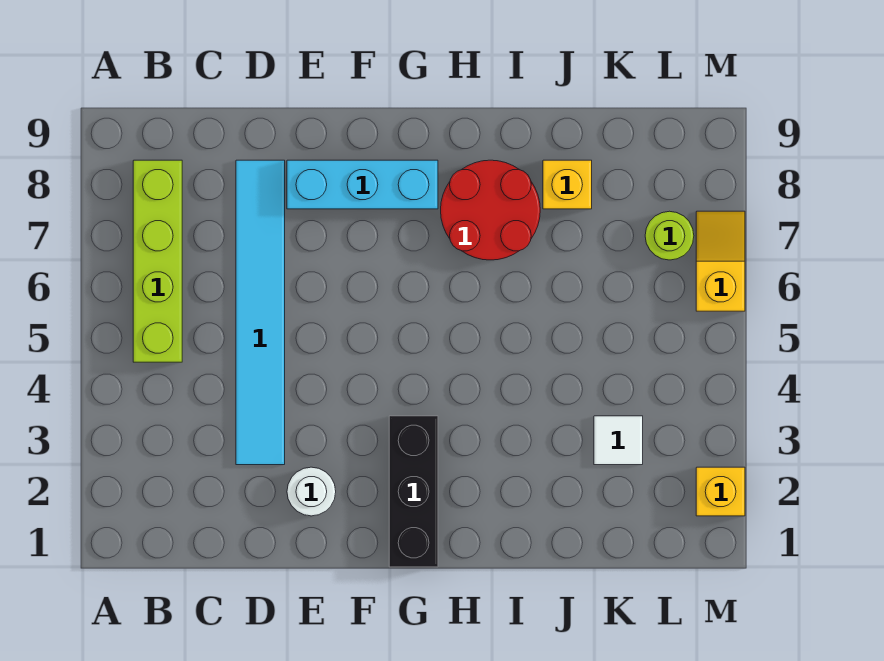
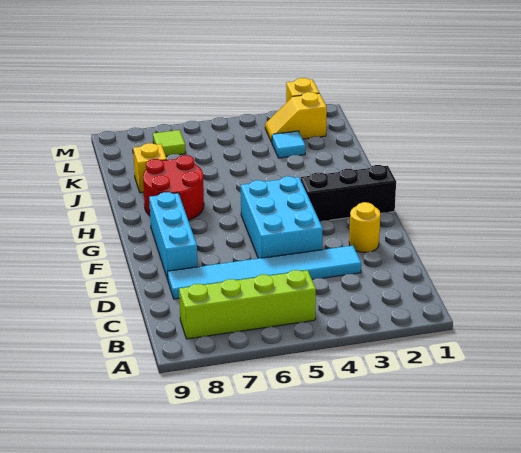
white round brick E2 level 1 -> yellow round brick E2 level 1
none -> cyan brick E4:G5 level 1
white tile K3 level 1 -> cyan tile K3 level 1
lime round brick L7 level 1 -> lime tile L7 level 1
yellow slope M6:M7 level 1 top 6 -> yellow slope L2:L3 level 1 top 2

